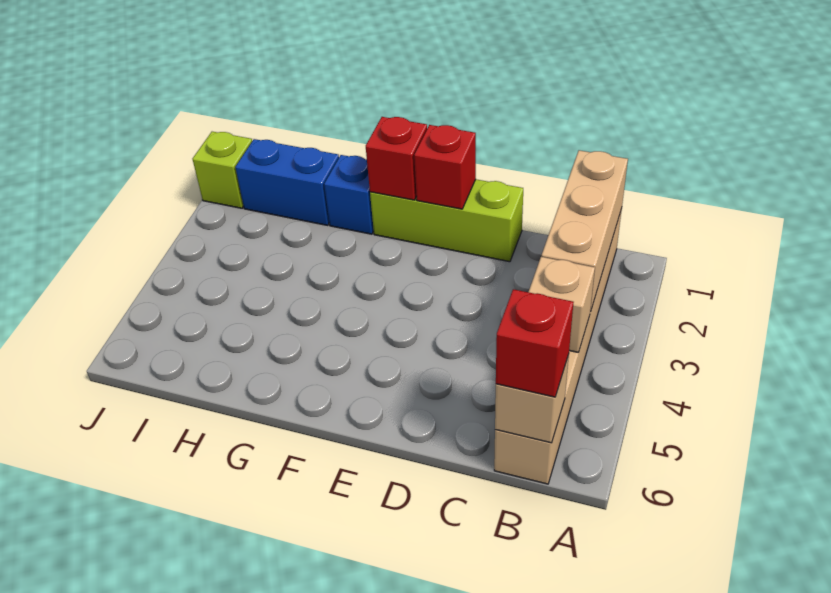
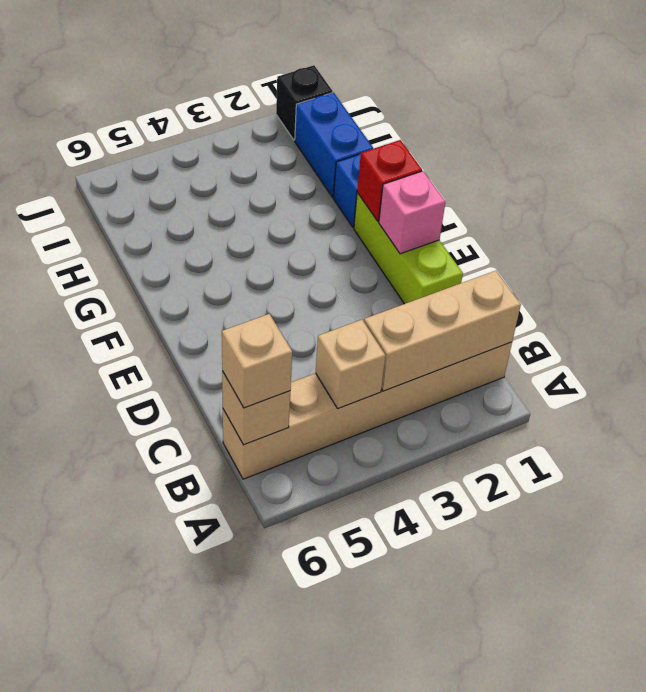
red brick B6 level 3 -> tan brick B6 level 3
red brick E1 level 2 -> pink brick E1 level 2
lime brick J1 level 1 -> black brick J1 level 1

